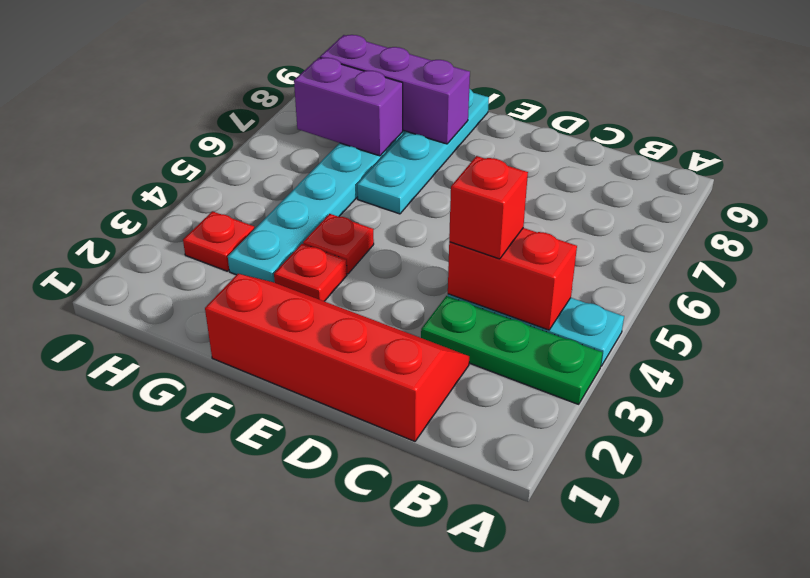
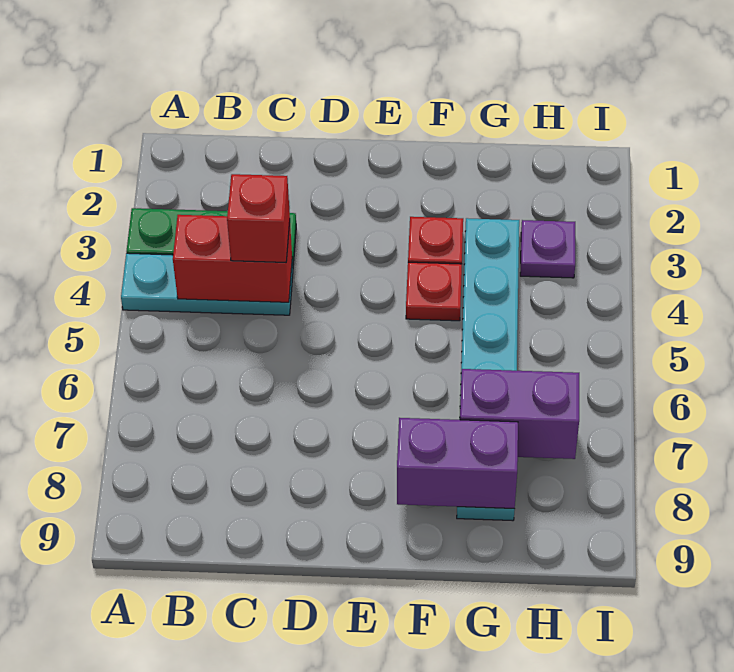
red slope C1:F2 level 1 top 1 -> none
cyan plate F6:F9 level 1 -> none
purple brick F8:H8 level 2 -> purple brick F8:G8 level 2
red plate H3 level 1 -> purple plate H3 level 1

